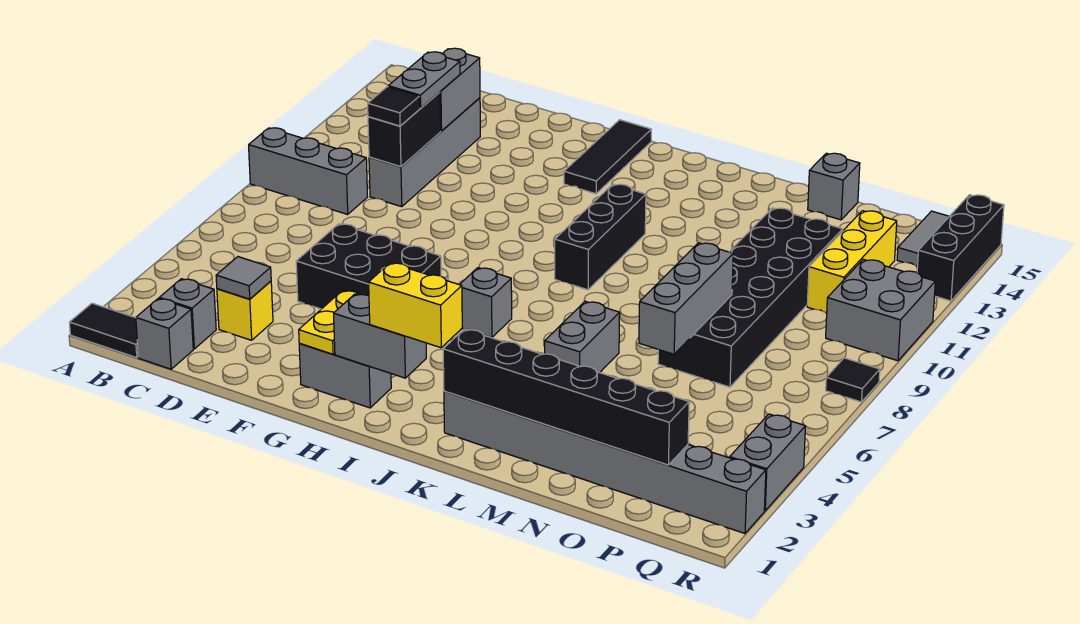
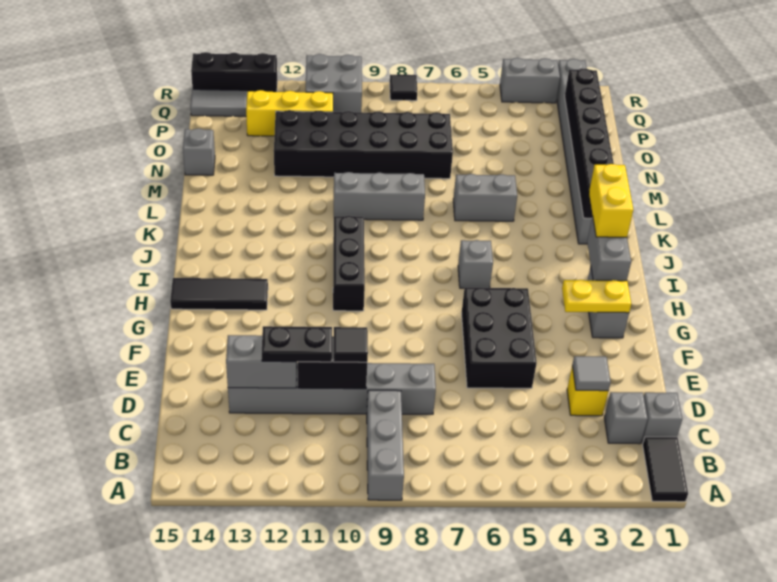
grey brick D10:D13 level 1 -> grey brick D8:D13 level 1
grey plate D11:D12 level 3 -> black plate D11:D12 level 3
black brick J9:J11 level 1 -> black brick H10:J10 level 1
grey brick N6:N8 level 2 -> grey brick L8:L10 level 1

